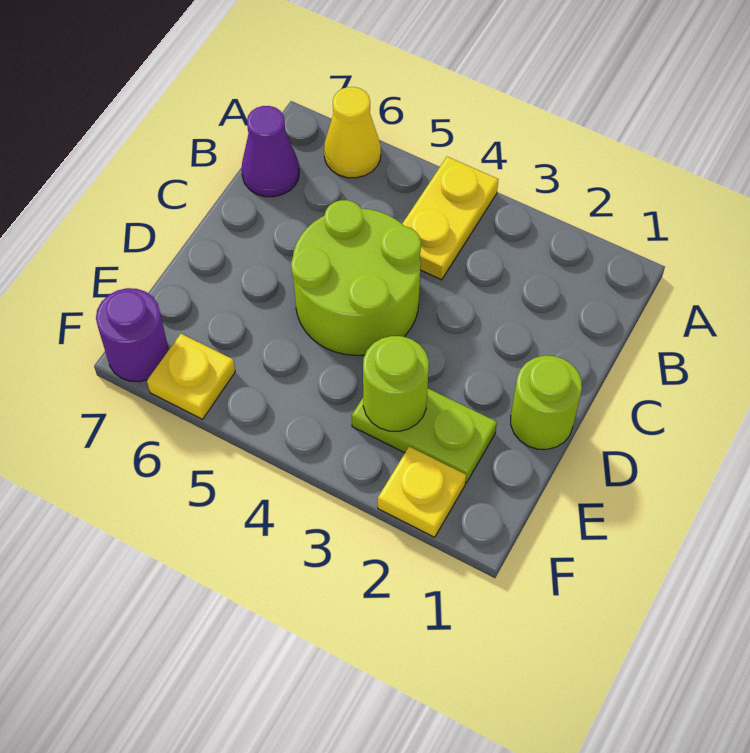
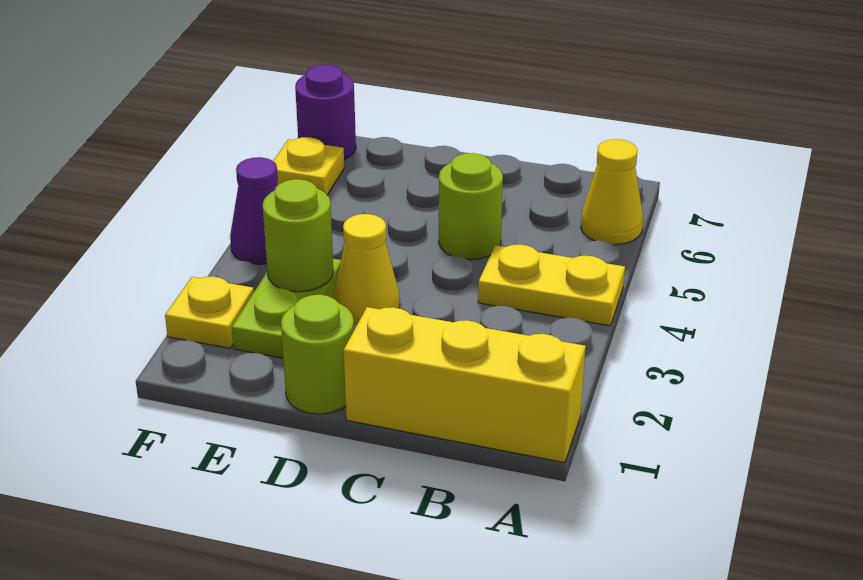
none -> yellow brick A1:C1 level 1
purple cone B7 level 1 -> purple cone F4 level 1
lime round brick C4:D5 level 1 -> lime round brick C5 level 1
none -> yellow cone D3 level 1

